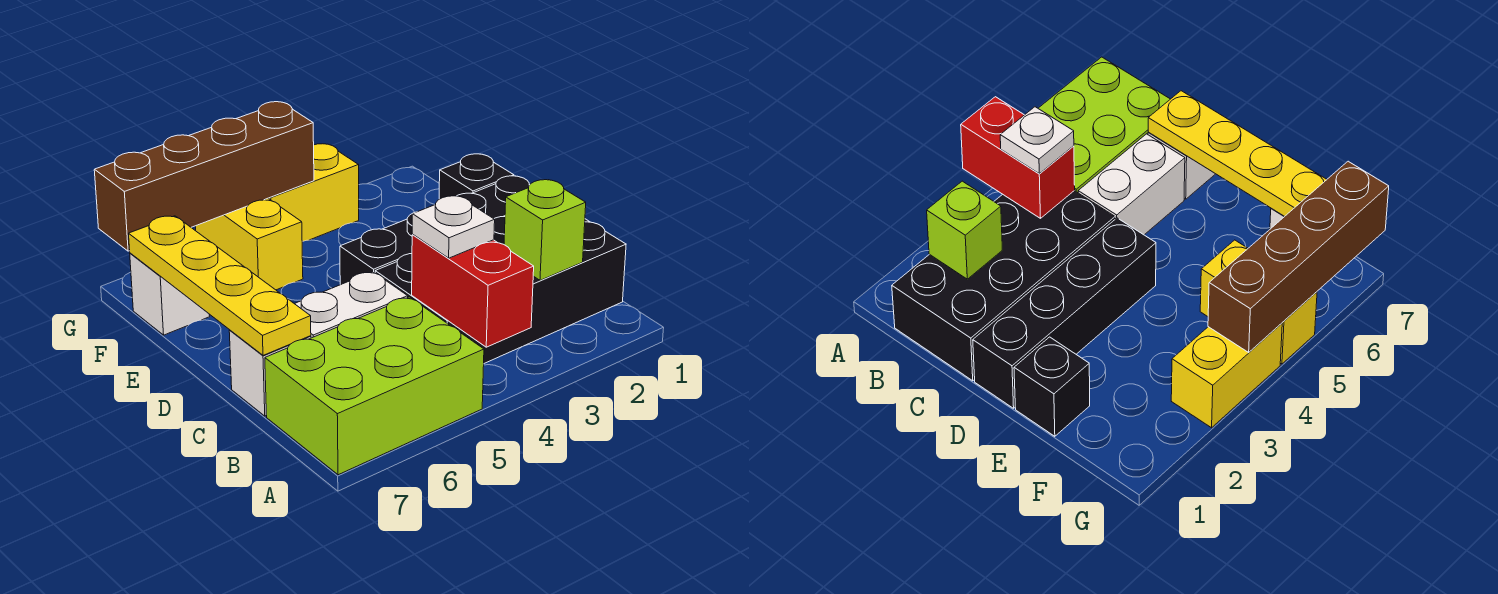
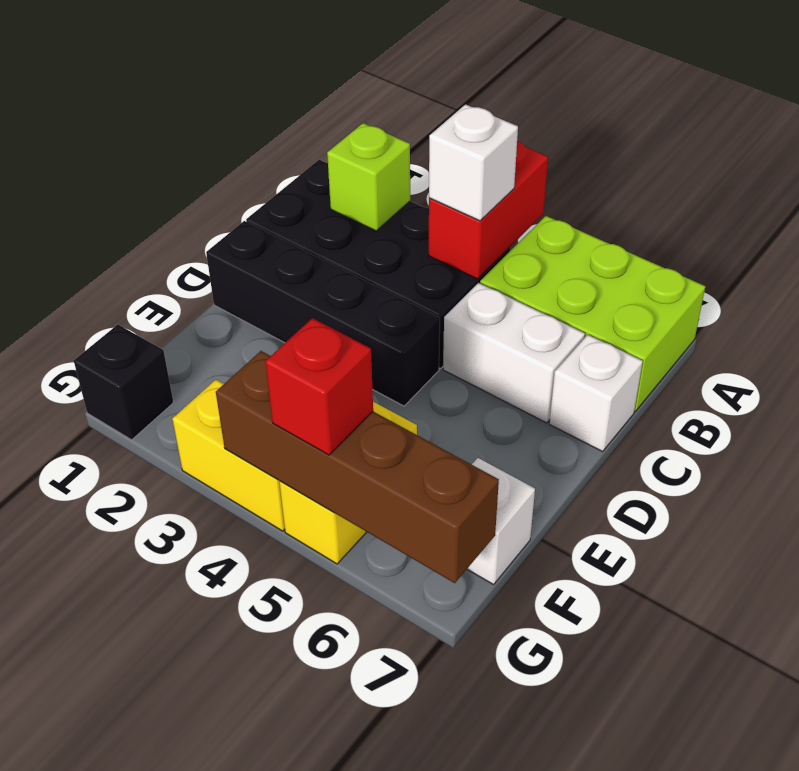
white plate B4 level 3 -> white brick B4 level 3
yellow plate C7:F7 level 2 -> none
black brick E1 level 1 -> black brick G1 level 1
none -> red brick G5 level 3

